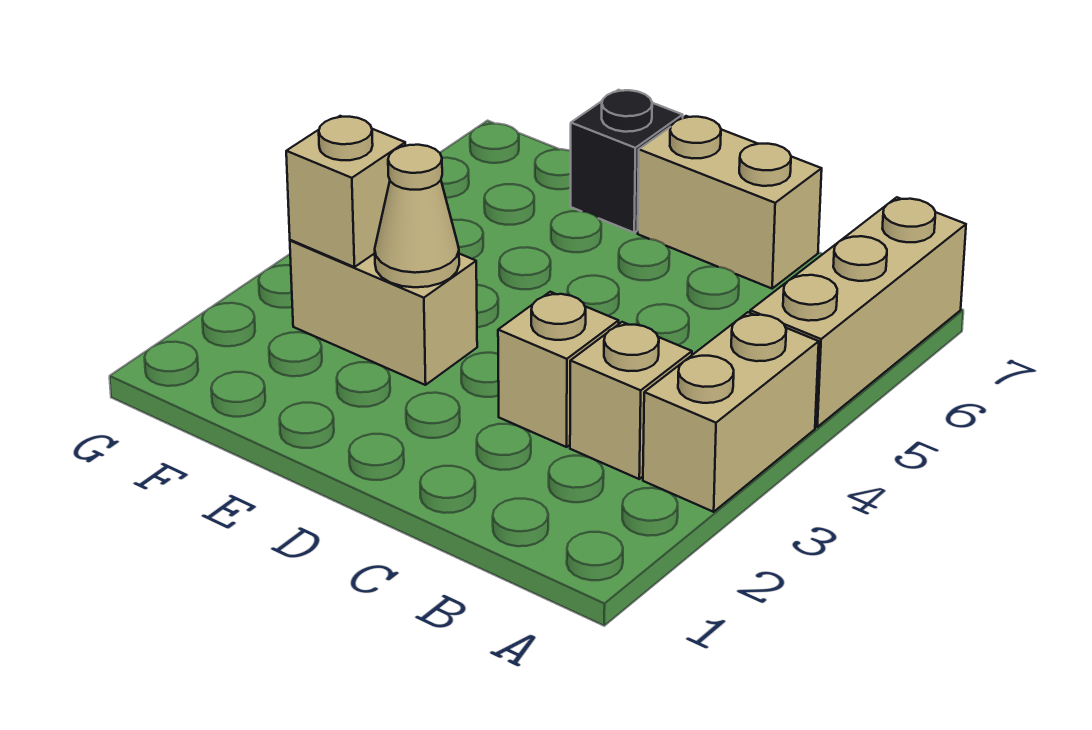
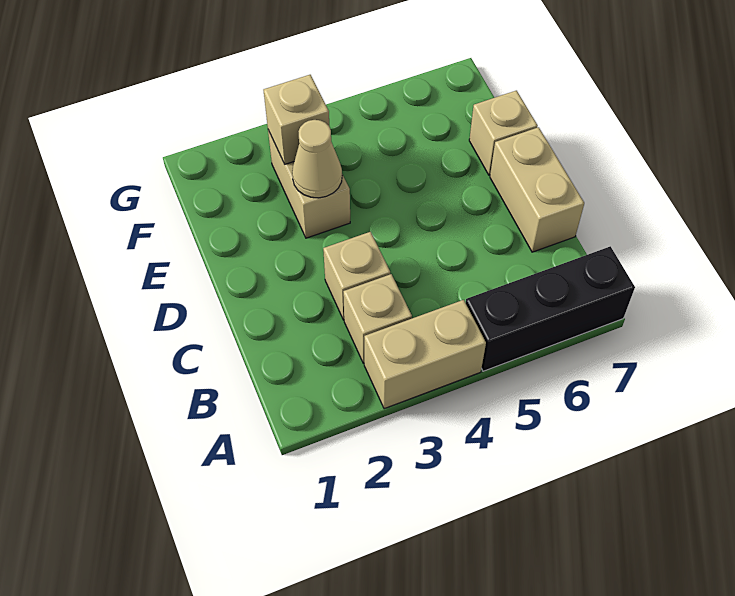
tan brick A5:A7 level 1 -> black brick A5:A7 level 1
black brick E7 level 1 -> tan brick E7 level 1

